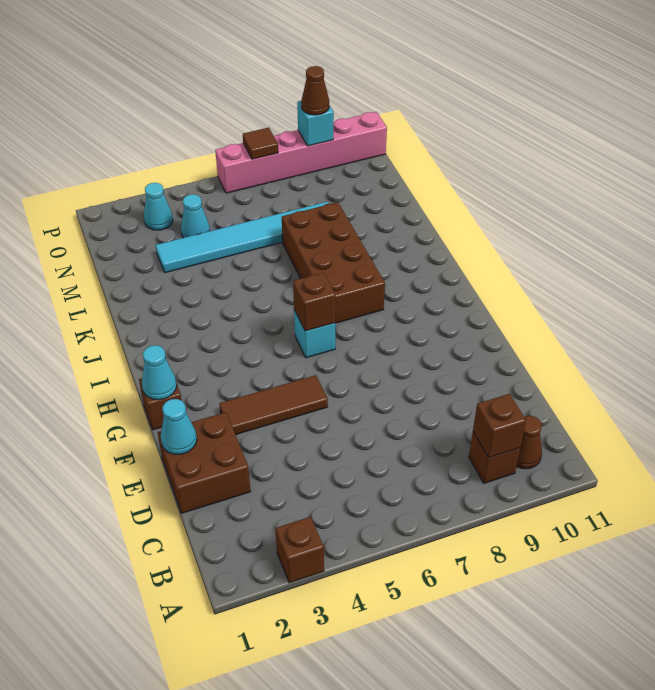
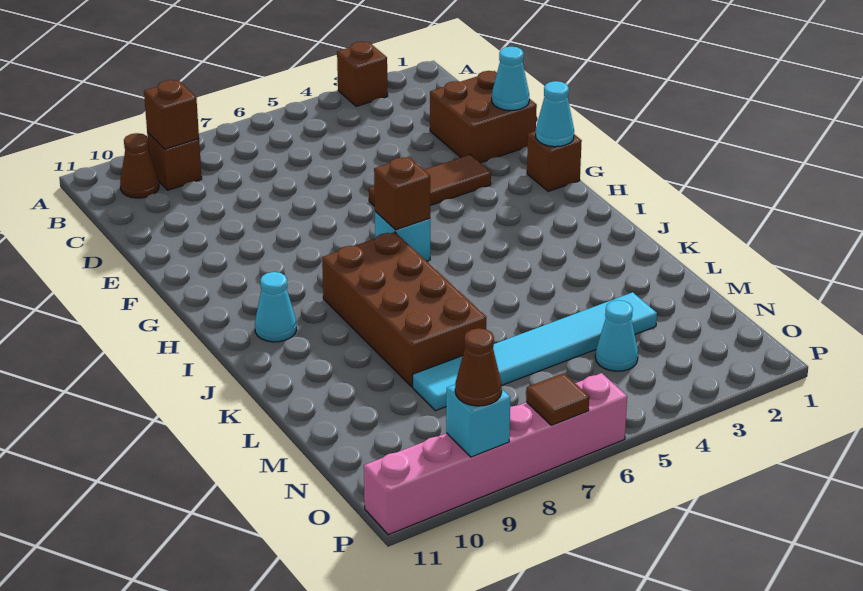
cyan cone O3 level 1 -> cyan cone I10 level 1

